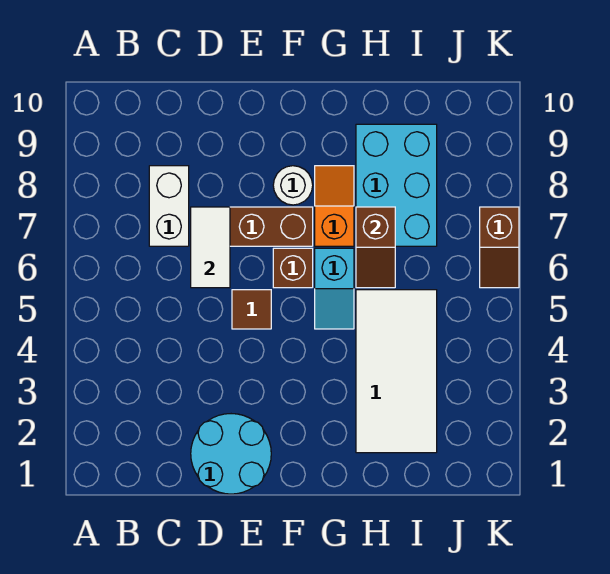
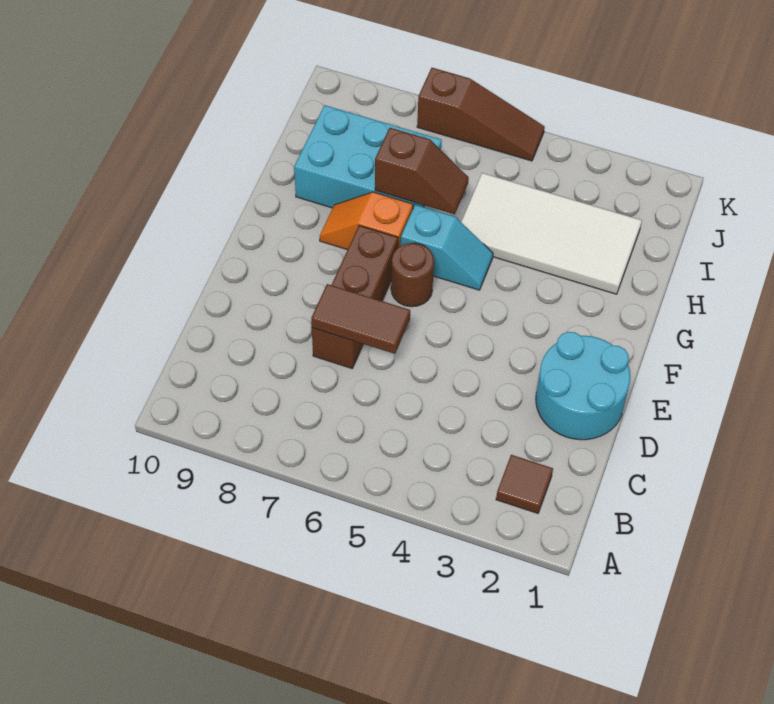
white brick C7:C8 level 1 -> none
white tile D6:D7 level 2 -> brown tile D6:D7 level 2
brown tile E5 level 1 -> brown tile B2 level 1
brown brick F6 level 1 -> brown round brick F6 level 1
white round brick F8 level 1 -> none
brown slope K6:K7 level 1 top 7 -> brown slope K5:K7 level 1 top 7

